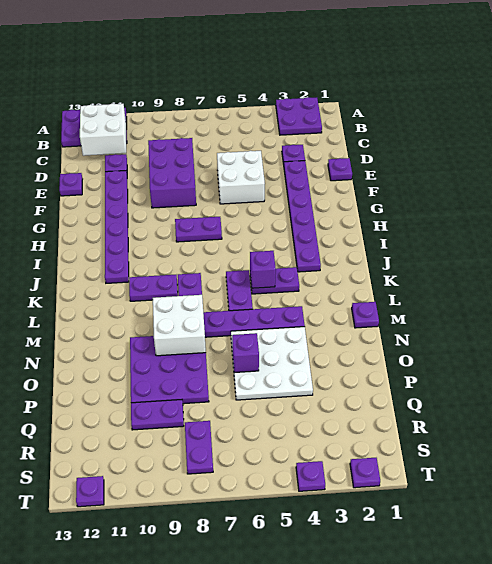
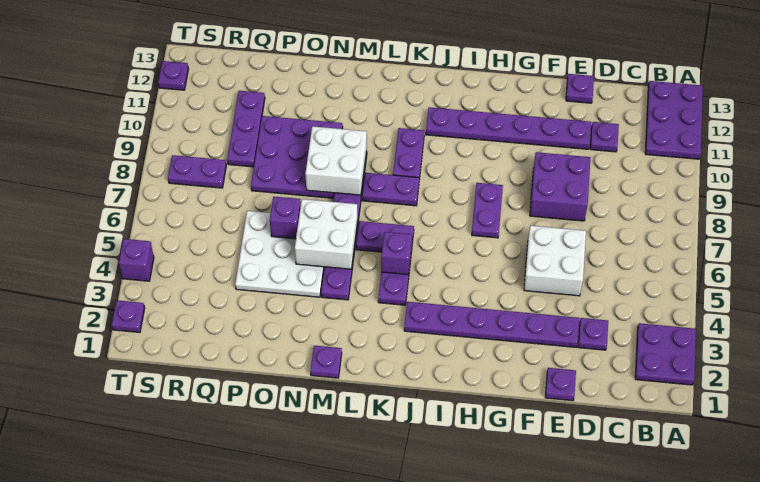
white brick B11:C12 level 2 -> white brick M5:N6 level 2
purple brick D8:F9 level 1 -> purple brick E8:F9 level 1
purple plate Q9:Q10 level 1 -> purple plate Q9:Q11 level 1
purple plate T4 level 1 -> purple brick T4 level 1

